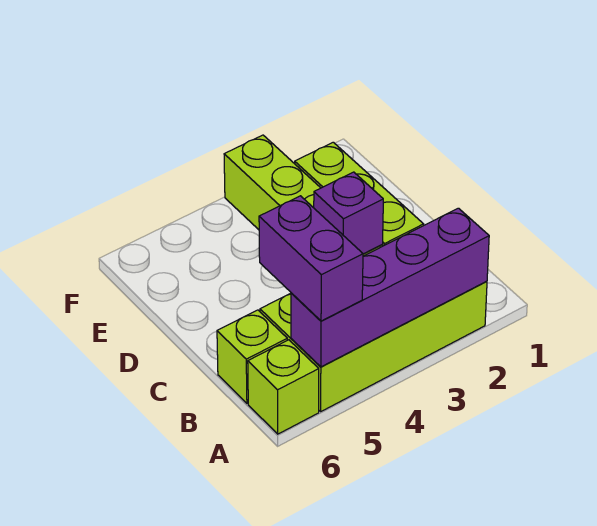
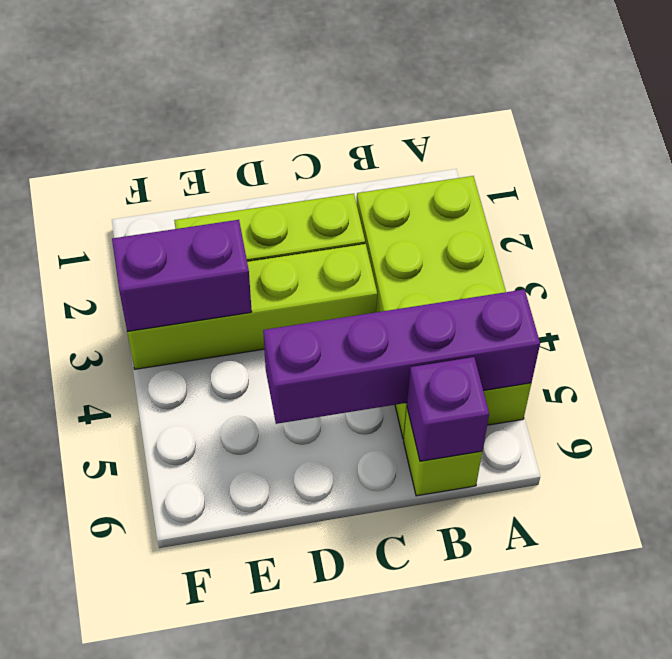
purple brick A2:A5 level 2 -> purple brick A5:D5 level 2
purple brick A5:B5 level 3 -> purple brick E3:F3 level 2
lime brick A6 level 1 -> none
purple brick C3 level 2 -> purple brick B6 level 2

